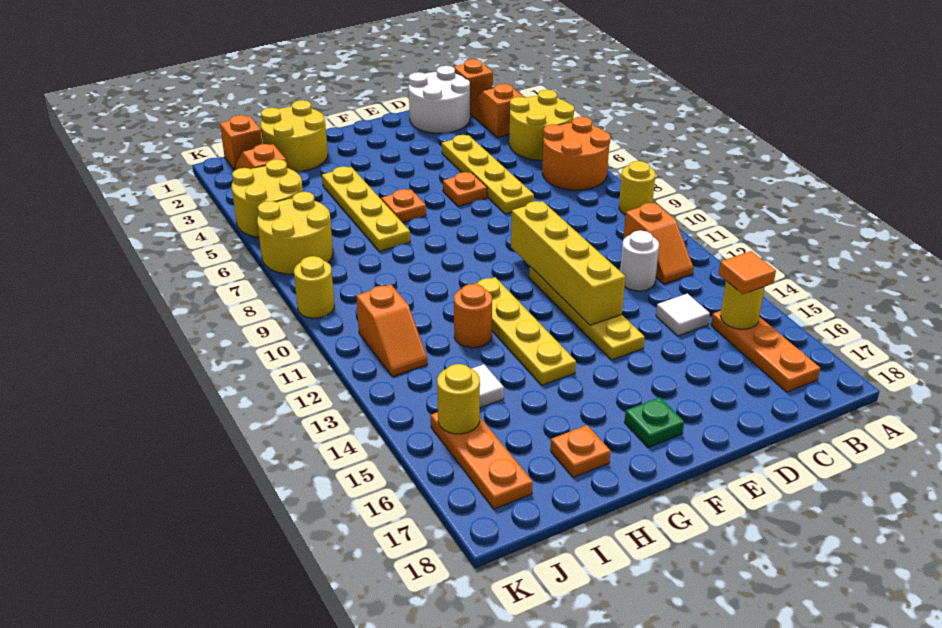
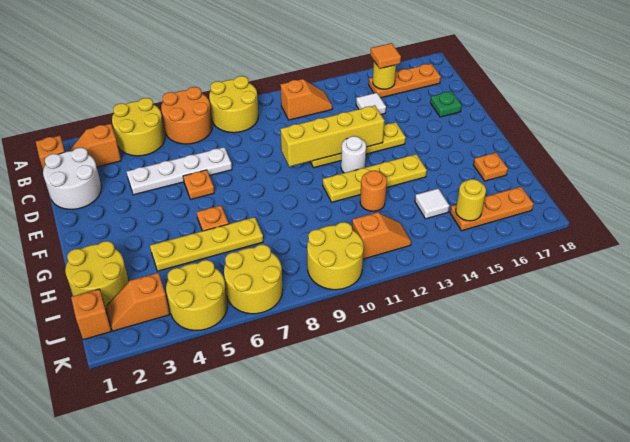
yellow round brick A9 level 1 -> yellow round brick A8:B9 level 1
white round brick C12 level 1 -> white round brick F12 level 1
yellow plate D4:D7 level 1 -> white plate D4:D7 level 1
green plate F17 level 1 -> green plate D17 level 1
yellow round brick K9 level 1 -> yellow round brick J9:K10 level 1

